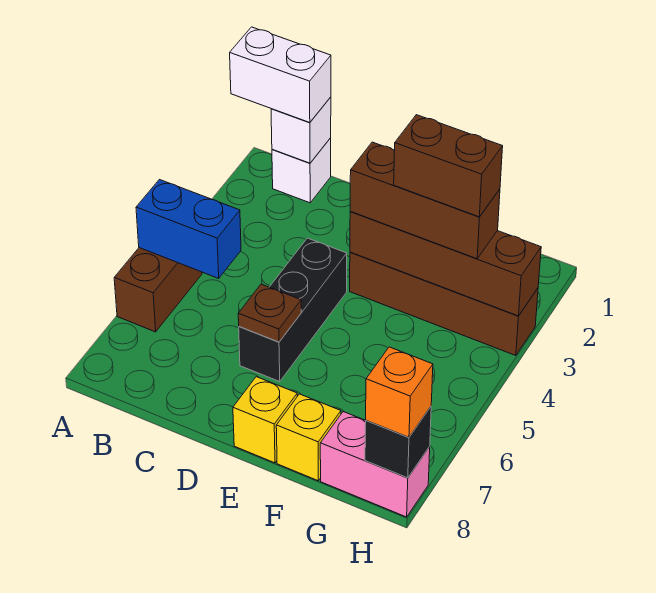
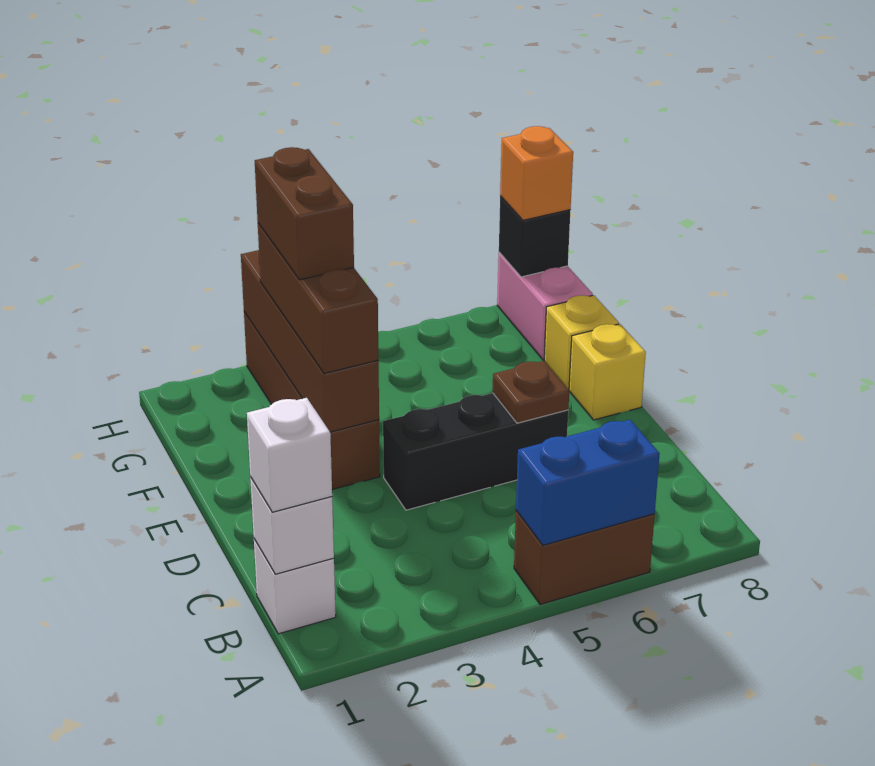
white brick A1:B1 level 3 -> white brick B1 level 3
blue brick A5:B5 level 2 -> blue brick A5:A6 level 2

